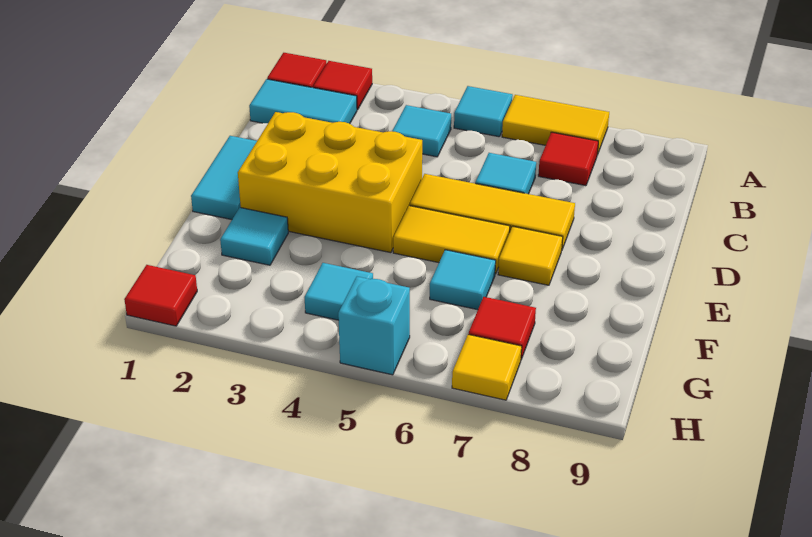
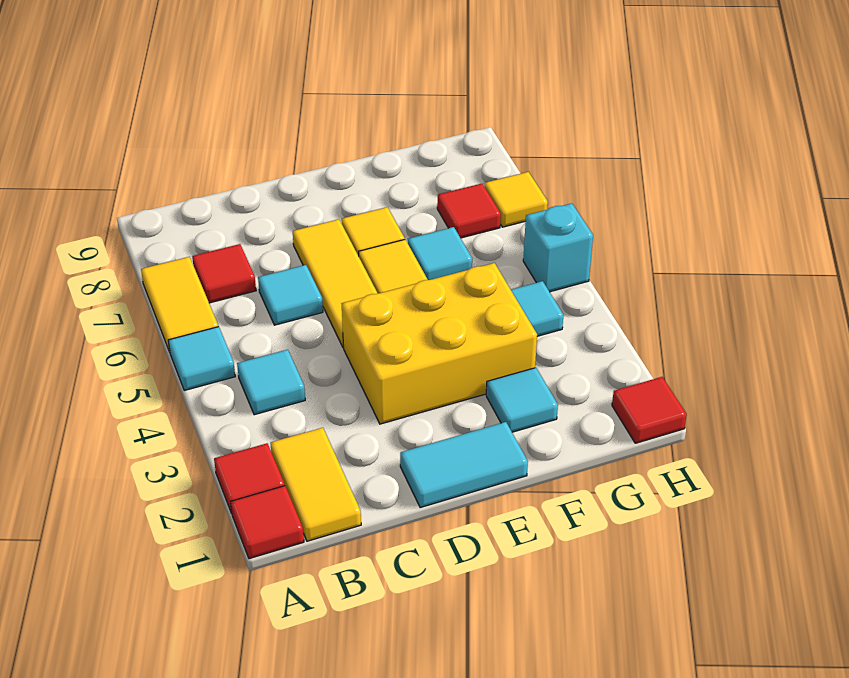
cyan tile B1:B2 level 1 -> yellow tile B1:B2 level 1
yellow brick D2:E4 level 1 -> yellow brick D3:F4 level 1

